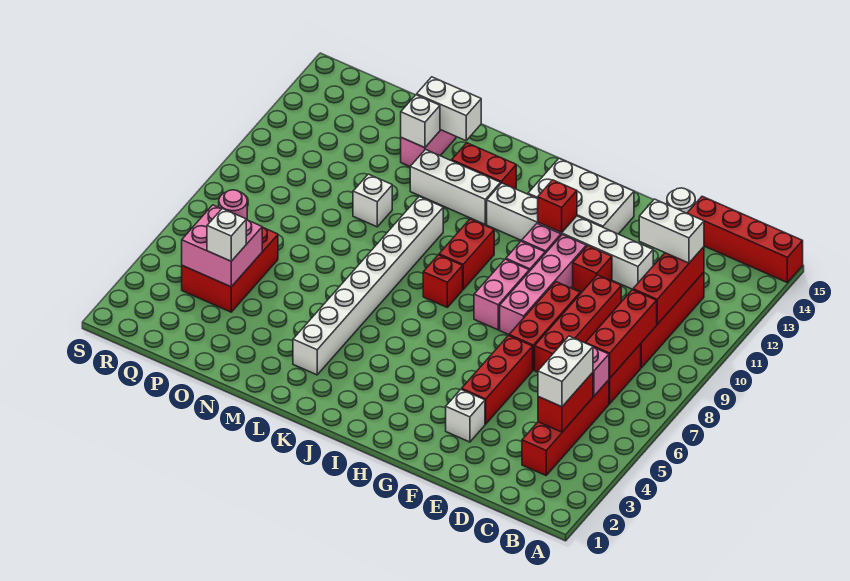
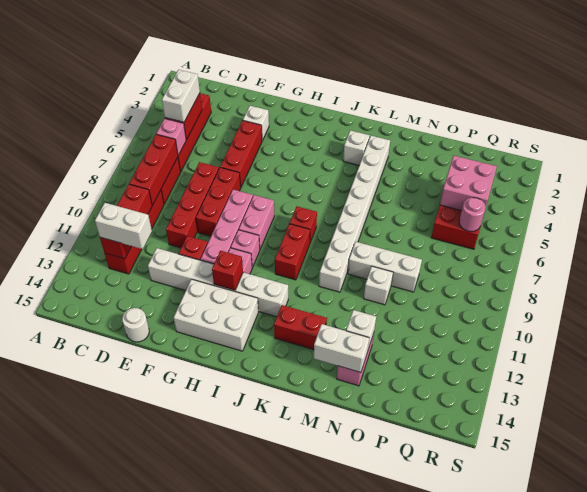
red brick A15:D15 level 1 -> none
white brick K12:M12 level 1 -> white brick M9:O9 level 1
white brick P4 level 3 -> white brick K3 level 1

